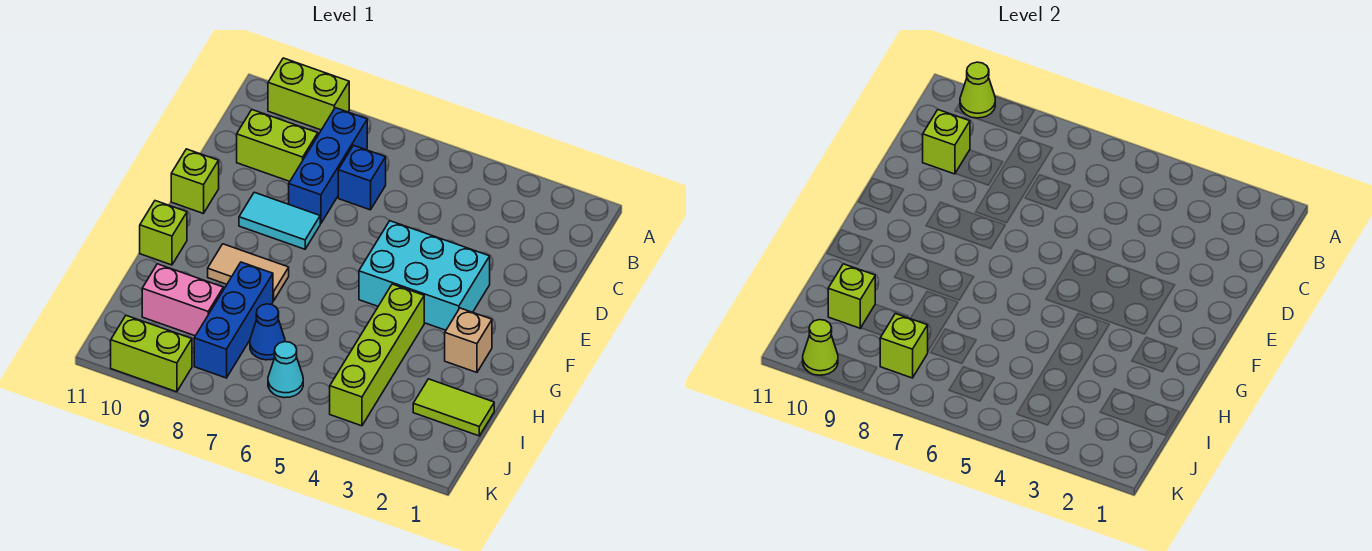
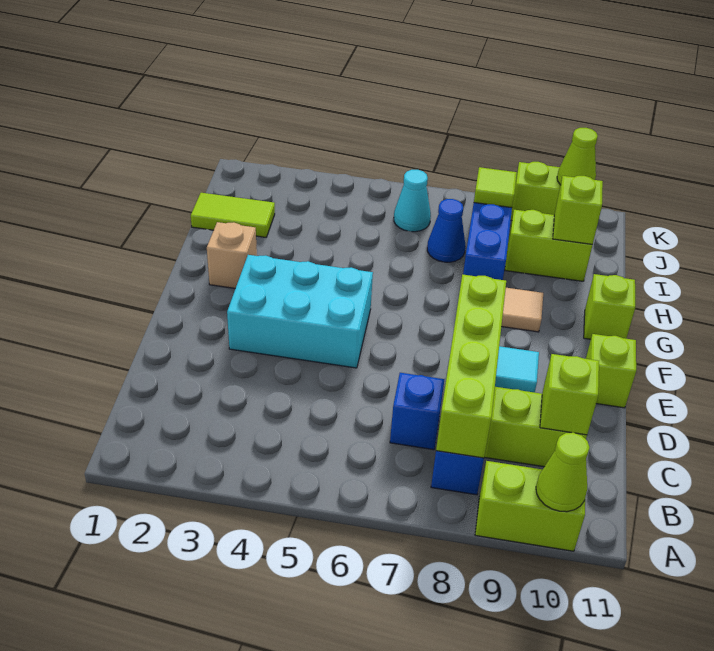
lime brick G4:J4 level 1 -> lime brick B8:E8 level 2
pink brick I9:I10 level 1 -> lime brick I9:I10 level 1
lime brick J8 level 2 -> lime tile J8 level 2

